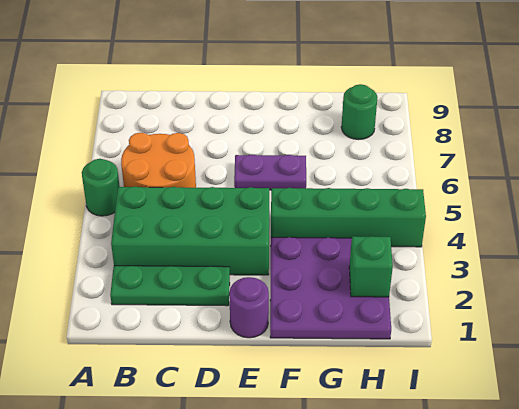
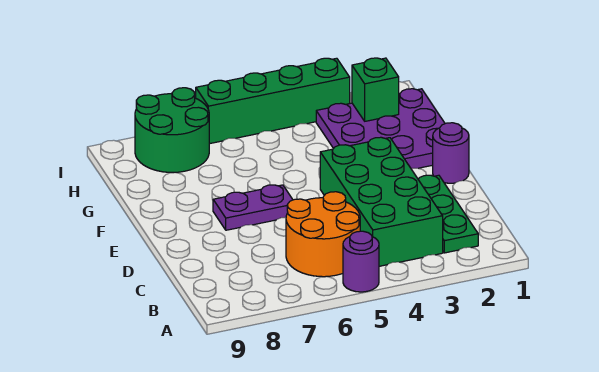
green round brick A5 level 1 -> purple round brick A5 level 1
purple plate E6:F6 level 1 -> purple plate E6:E7 level 1
green brick F4:I4 level 1 -> green brick I3:I6 level 1
green round brick H8 level 1 -> green round brick H7:I8 level 1

